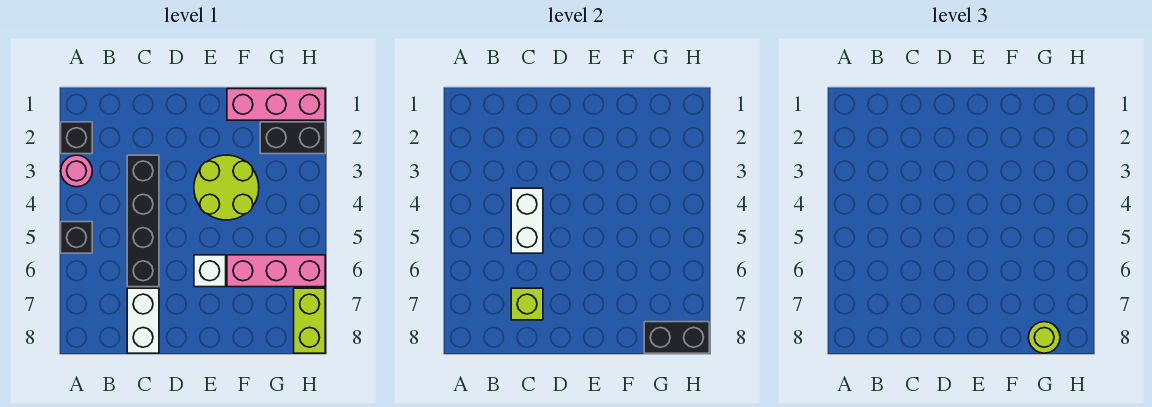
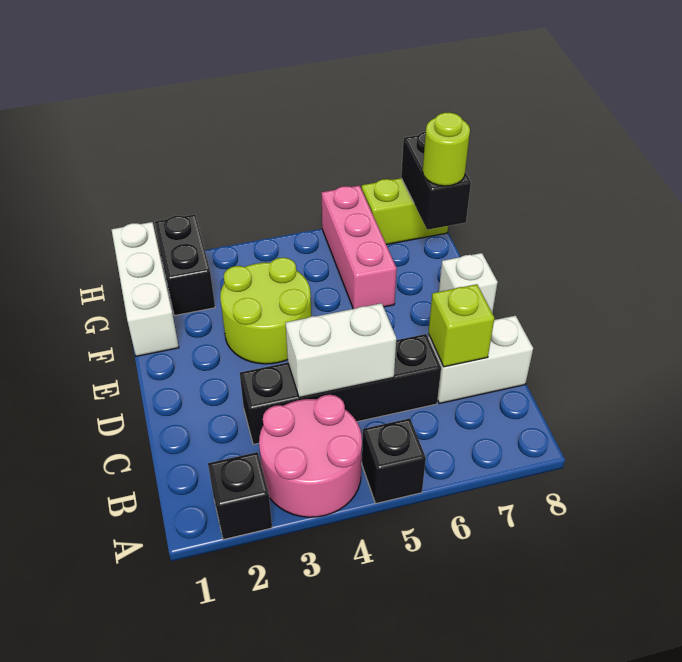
pink round brick A3 level 1 -> pink round brick A3:B4 level 1
white brick E6 level 1 -> white brick E8 level 1
pink brick F1:H1 level 1 -> white brick F1:H1 level 1

